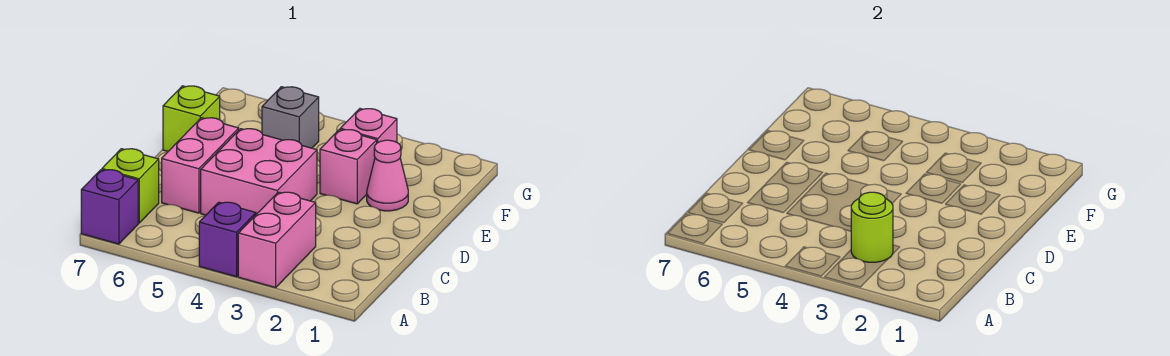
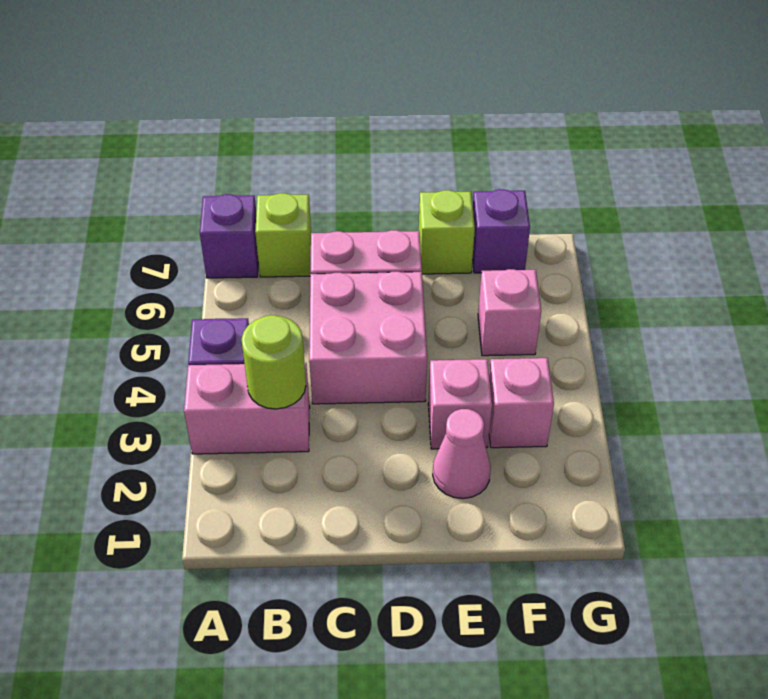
grey brick F5 level 1 -> pink brick F5 level 1
none -> purple brick F7 level 1

